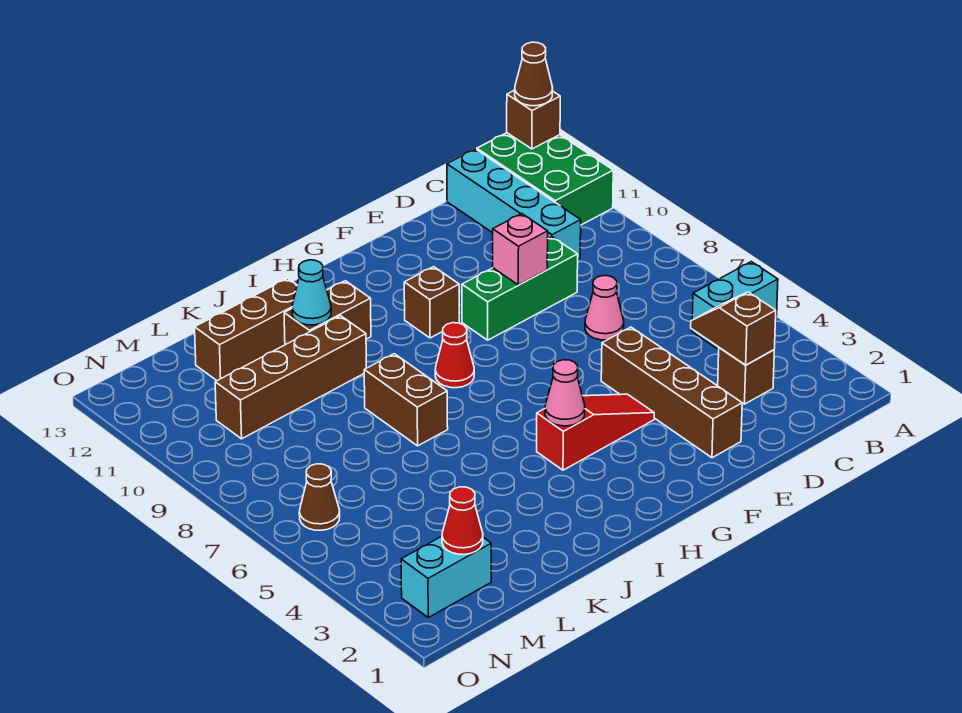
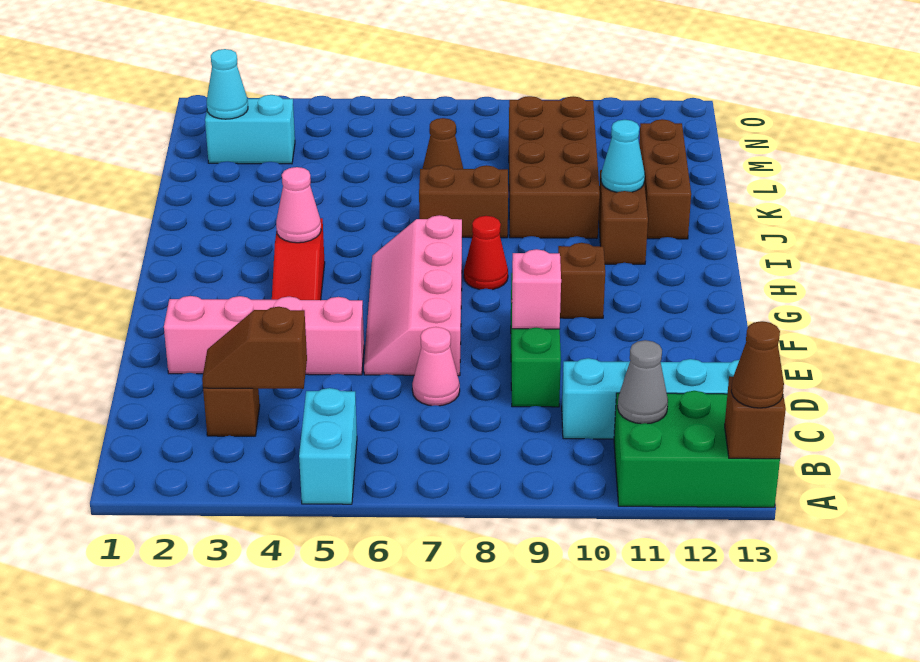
none -> grey cone B11 level 2
brown slope C3:C4 level 2 top 3 -> brown slope C3:C4 level 2 top 4
brown brick E2:E5 level 1 -> pink brick E2:E5 level 1
none -> pink slope E6:H7 level 1 top 7
brown brick J10:M10 level 1 -> brown brick J9:M10 level 1
cyan brick M2:N2 level 1 -> cyan brick M2:M3 level 1
red cone M2 level 2 -> cyan cone M2 level 2
brown cone N6 level 1 -> brown cone L7 level 1

